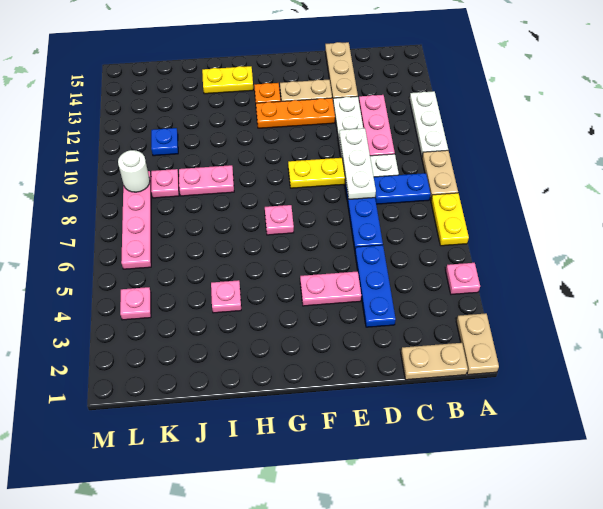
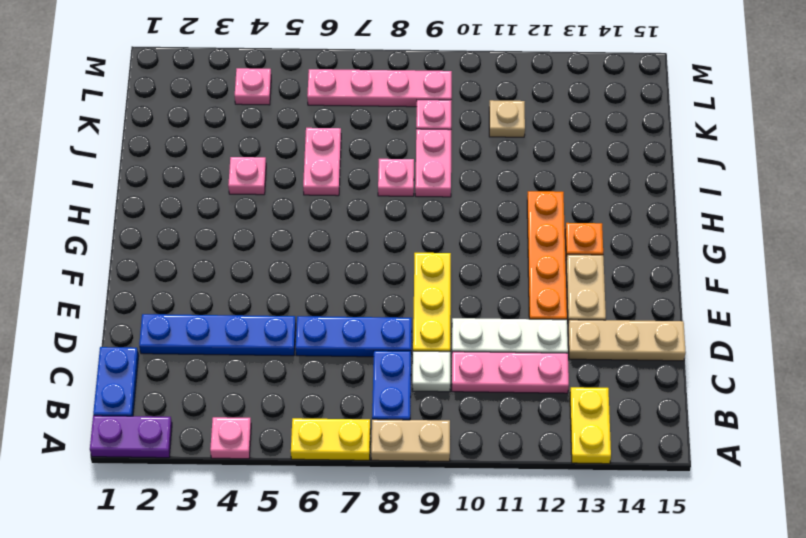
tan plate A1:A2 level 1 -> purple plate A1:A2 level 1
white plate A10:A12 level 1 -> none
tan plate B1:C1 level 1 -> blue plate B1:C1 level 1
blue plate D3:D5 level 1 -> blue plate D2:D5 level 1
white plate D8:D10 level 2 -> none
pink plate E4:F4 level 1 -> pink plate I6:J6 level 1
orange plate E12:G12 level 1 -> orange plate E12:H12 level 1
pink plate G7 level 1 -> pink plate I8 level 1
yellow plate H14:I14 level 1 -> yellow plate A13:B13 level 1
blue plate K11 level 1 -> tan plate K11 level 1
white round brick L9 level 2 -> none

